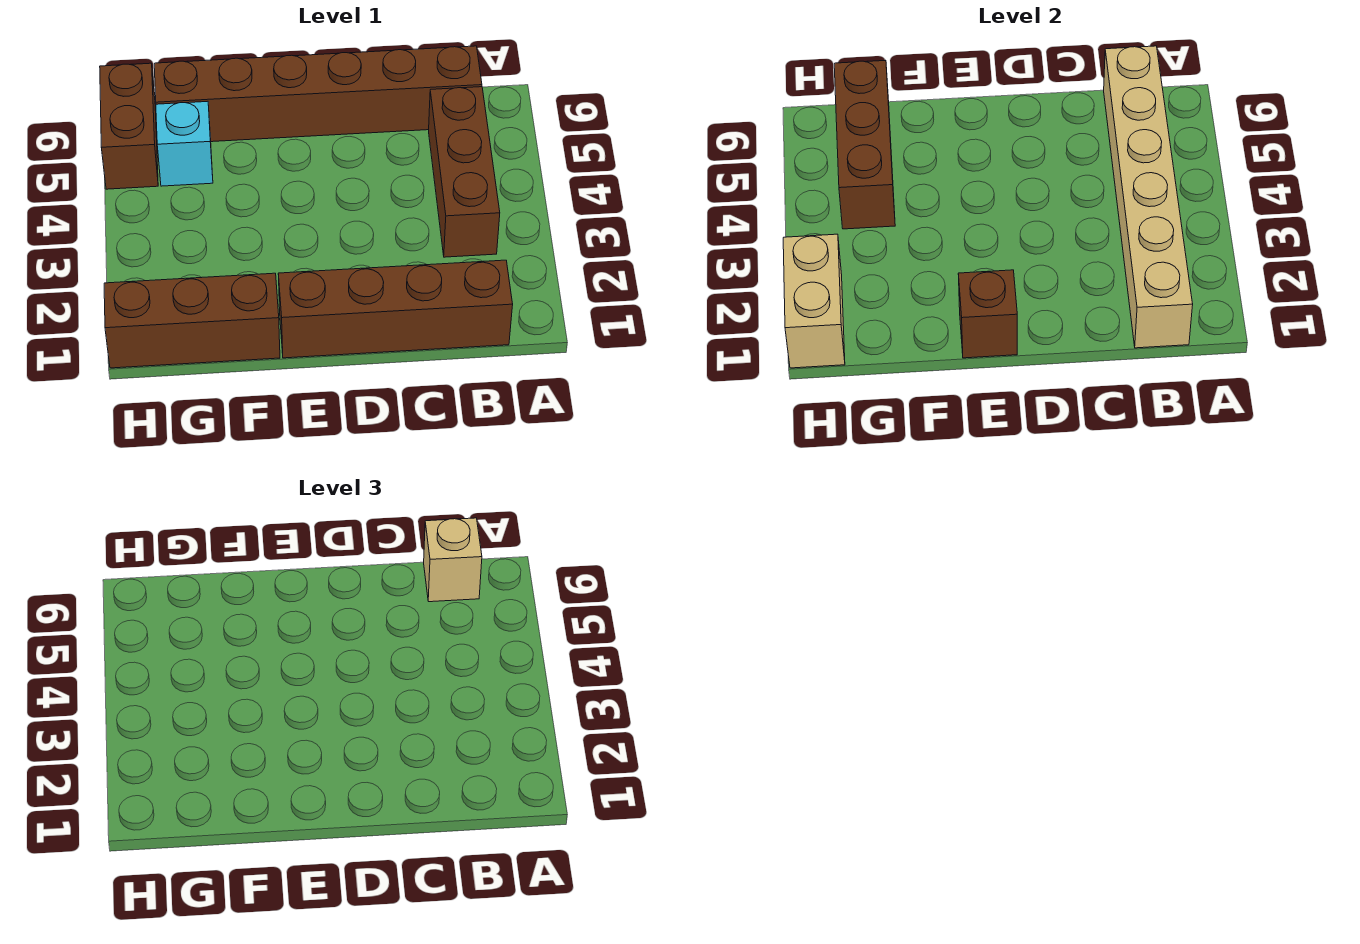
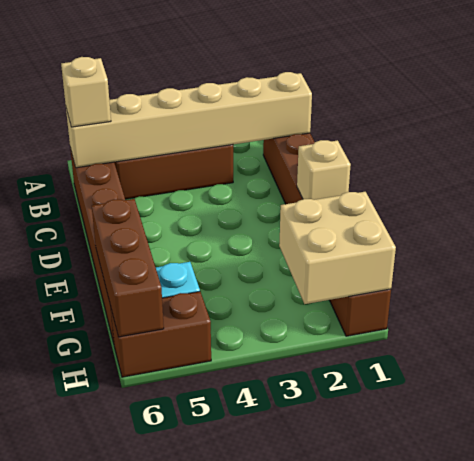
brown brick E1 level 2 -> tan brick E1 level 2
brown brick G4:G6 level 2 -> brown brick F6:H6 level 2
tan brick H1:H2 level 2 -> tan brick G1:H2 level 2

